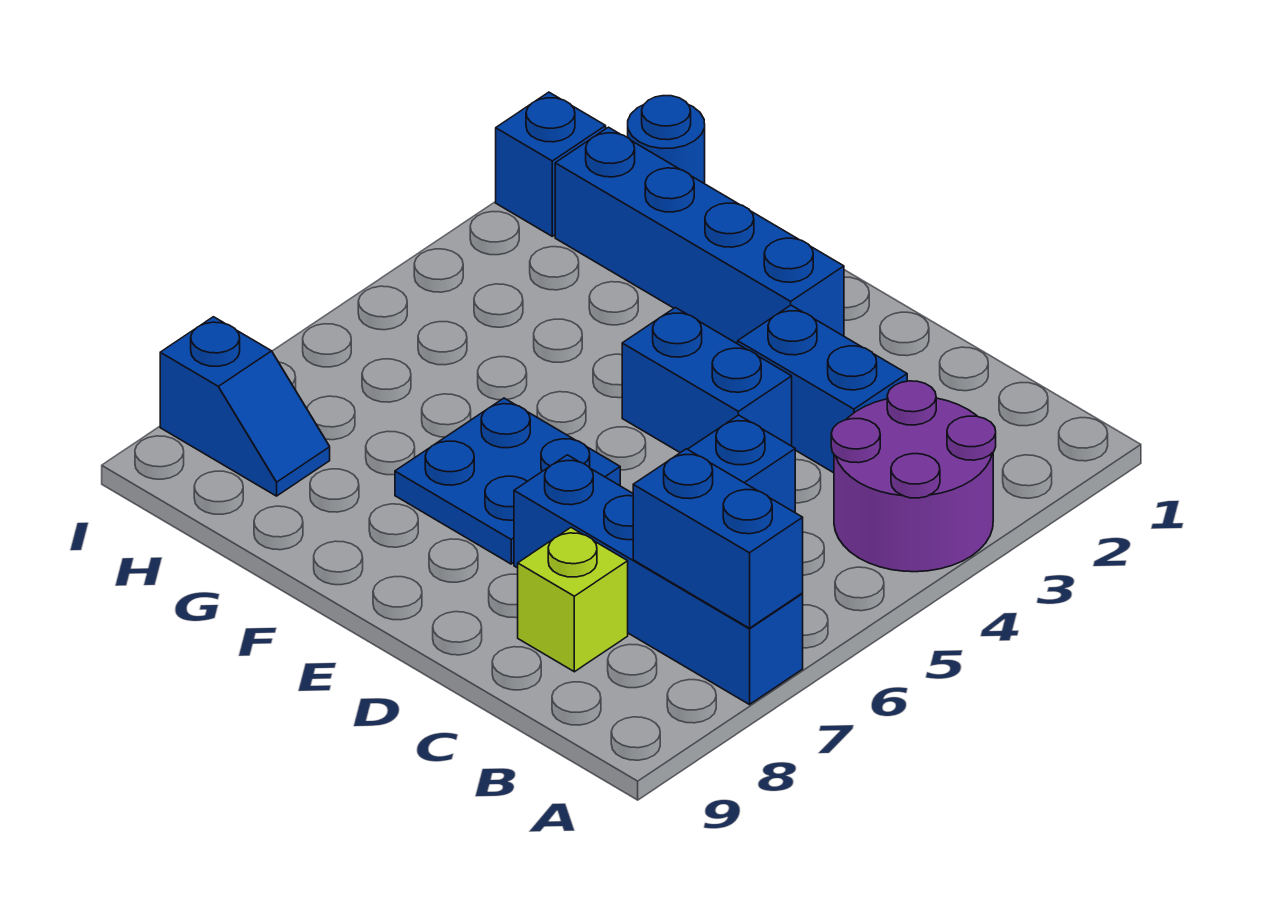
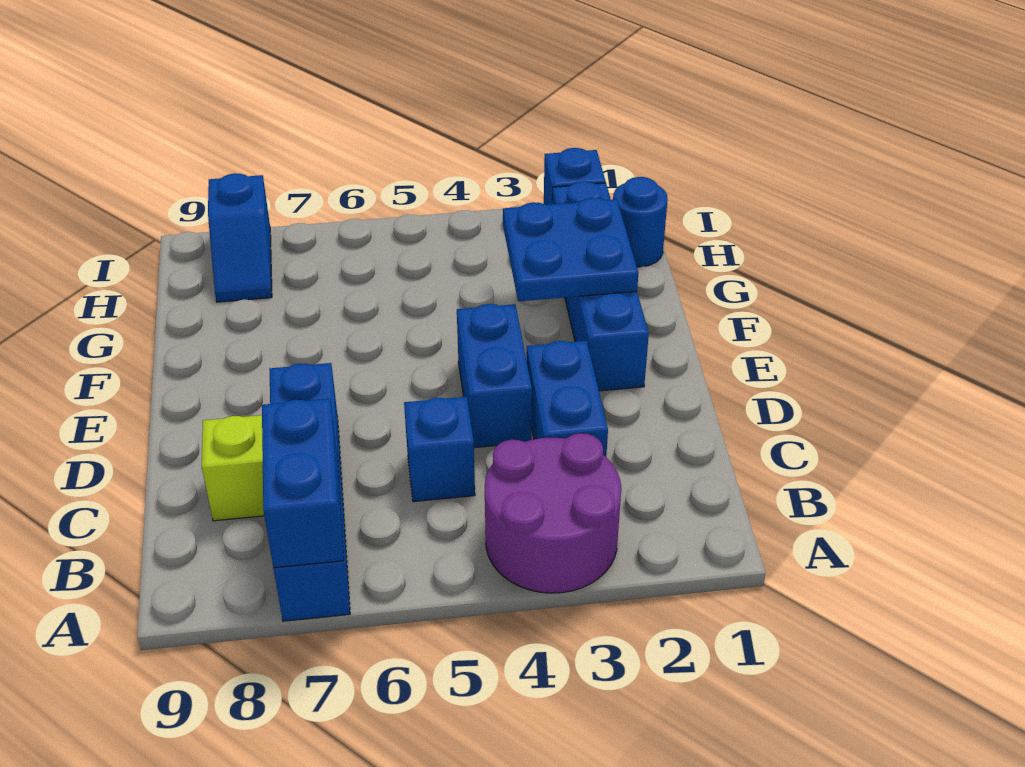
blue plate E6:F7 level 1 -> blue plate F2:G3 level 2

